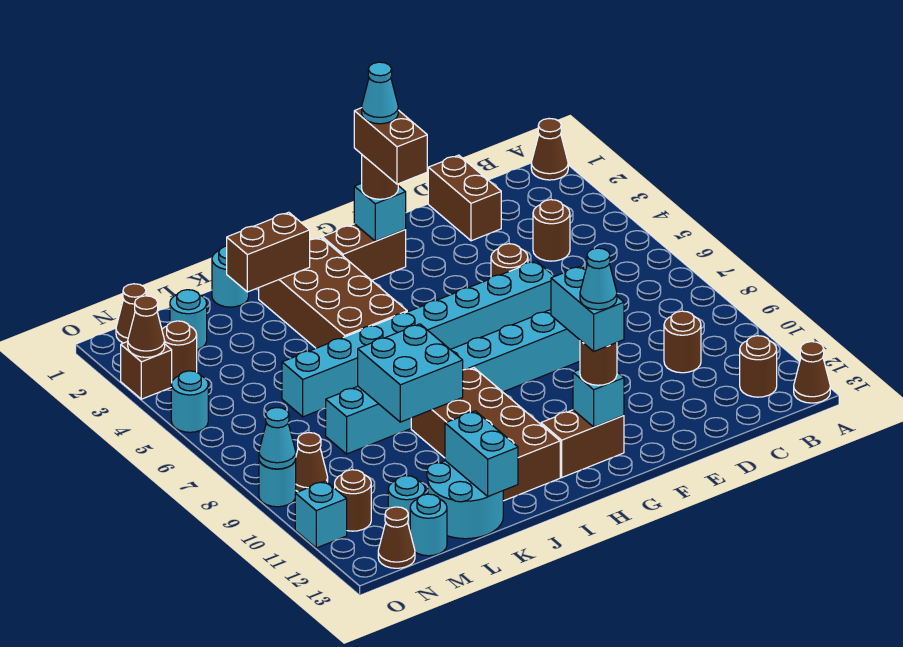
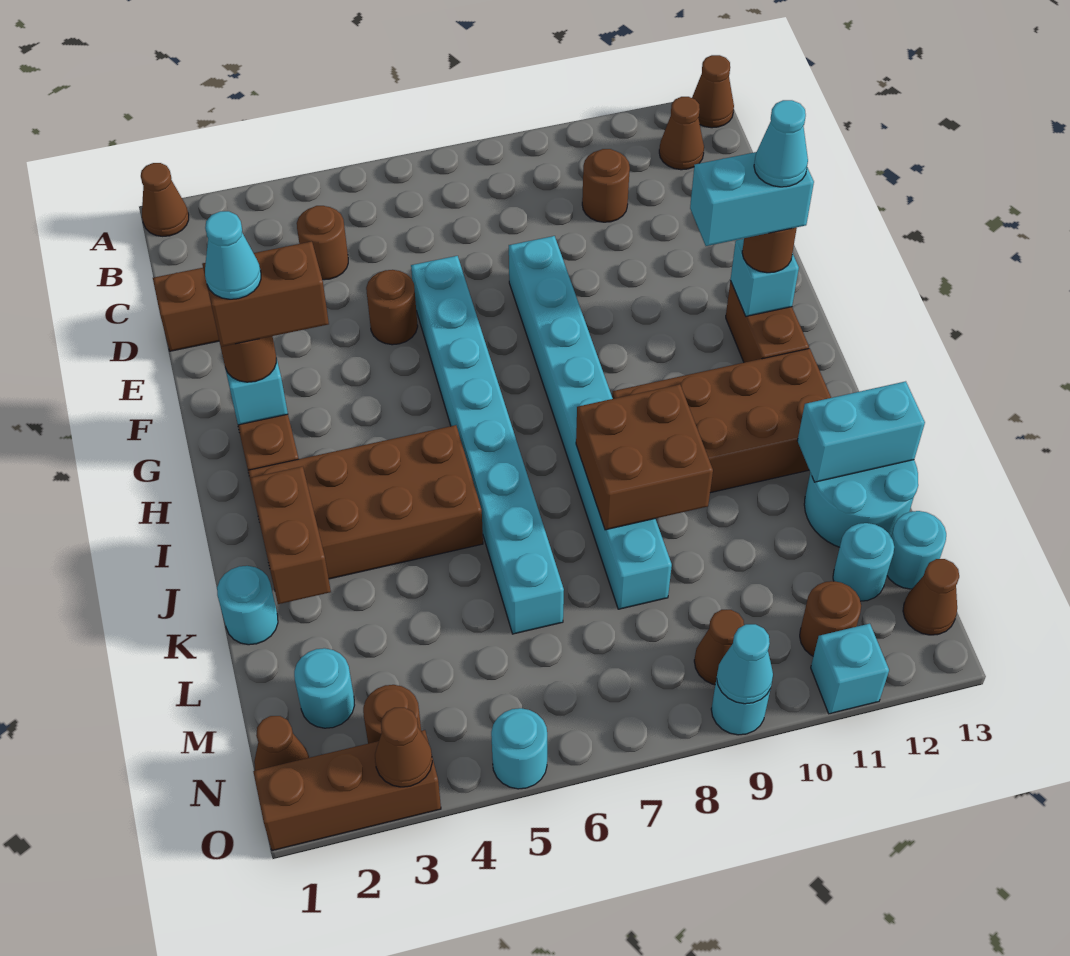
brown round brick B12 level 1 -> brown cone B12 level 1
cyan brick J8:K9 level 2 -> brown brick J8:K9 level 2
brown brick O3 level 1 -> brown brick O1:O3 level 1

